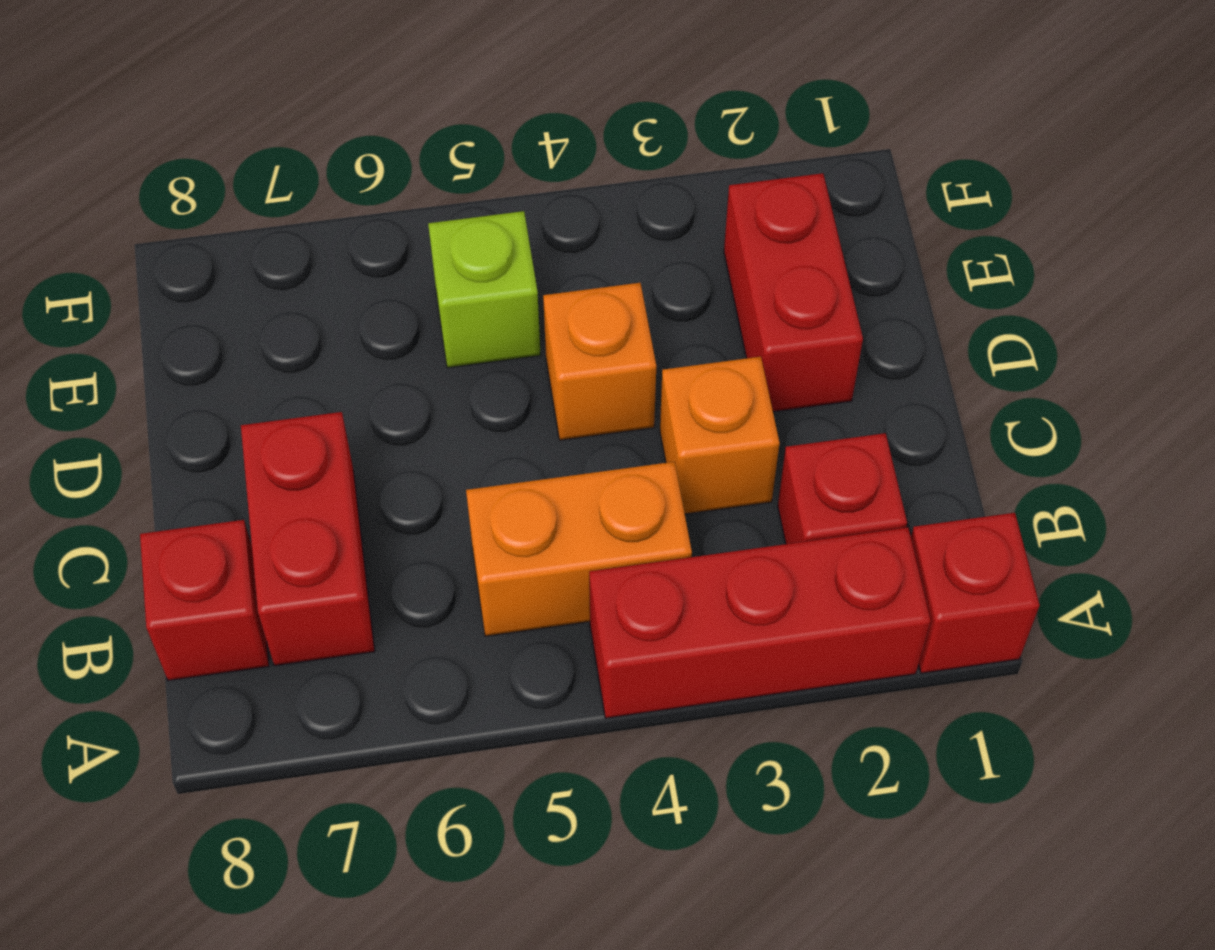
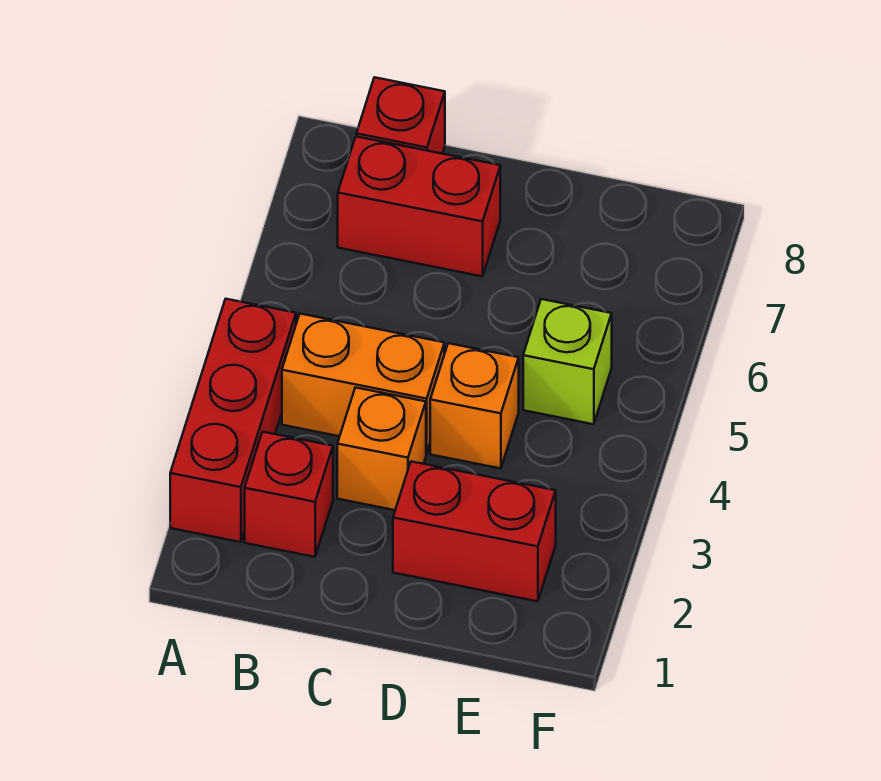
red brick A1 level 1 -> none
orange brick B4:B5 level 1 -> orange brick B4:C4 level 1

